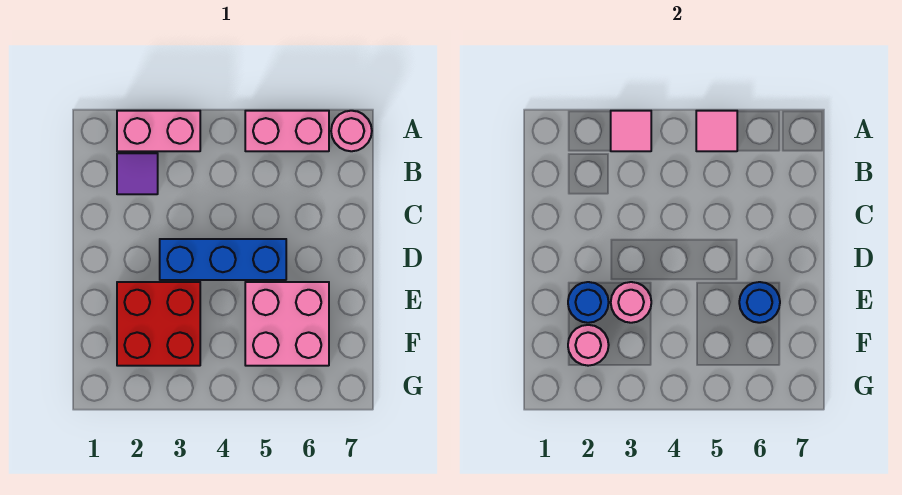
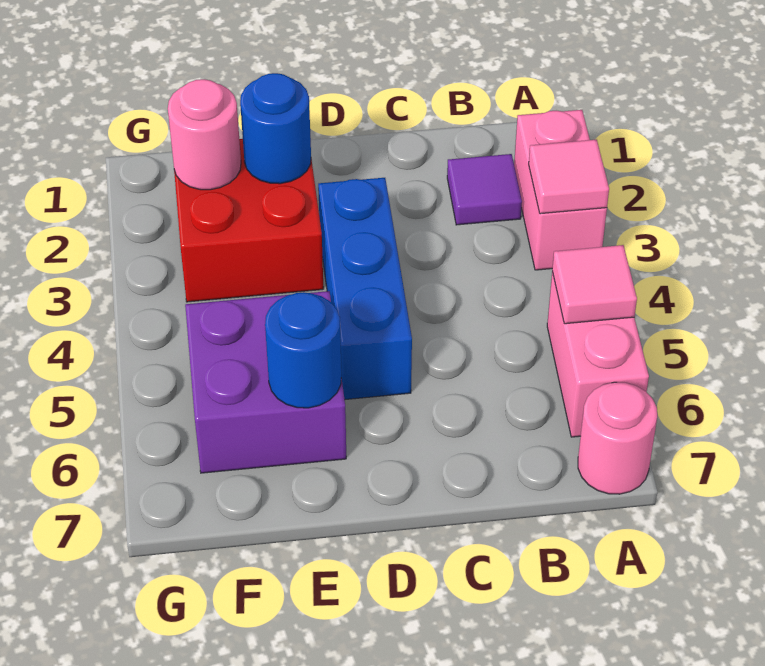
pink round brick E3 level 2 -> none
pink brick E5:F6 level 1 -> purple brick E5:F6 level 1

